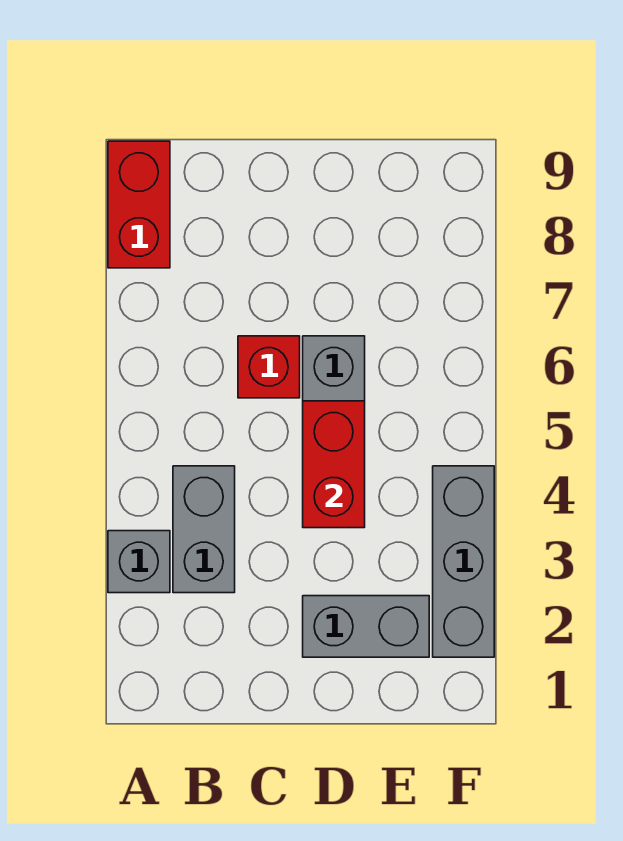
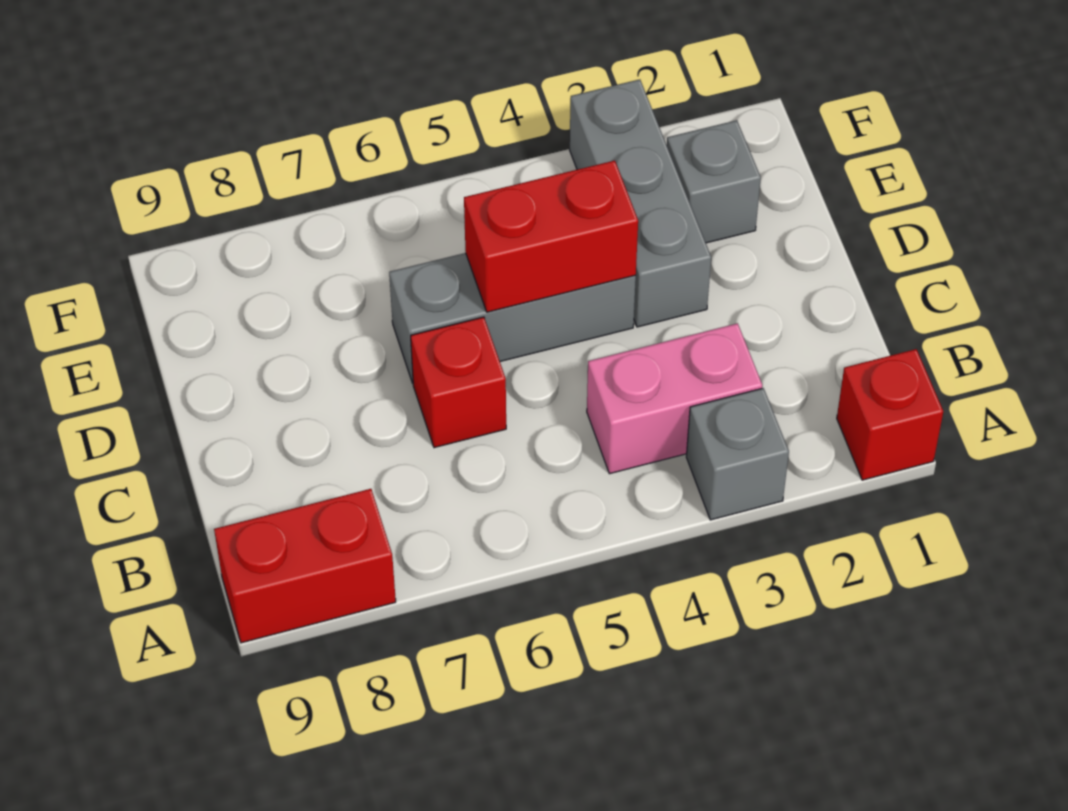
none -> red brick A1 level 1
grey brick B3:B4 level 1 -> pink brick B3:B4 level 1
grey brick D2:E2 level 1 -> grey brick E2 level 1
grey brick F2:F4 level 1 -> grey brick D3:F3 level 1

